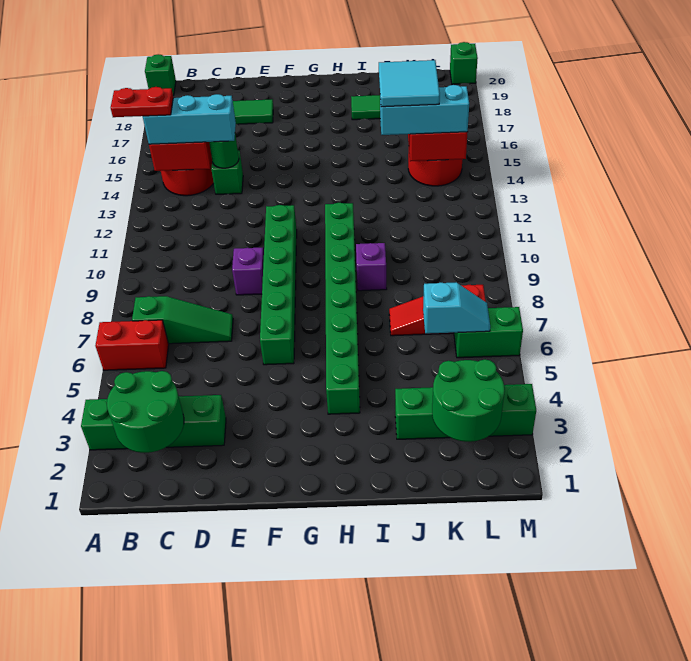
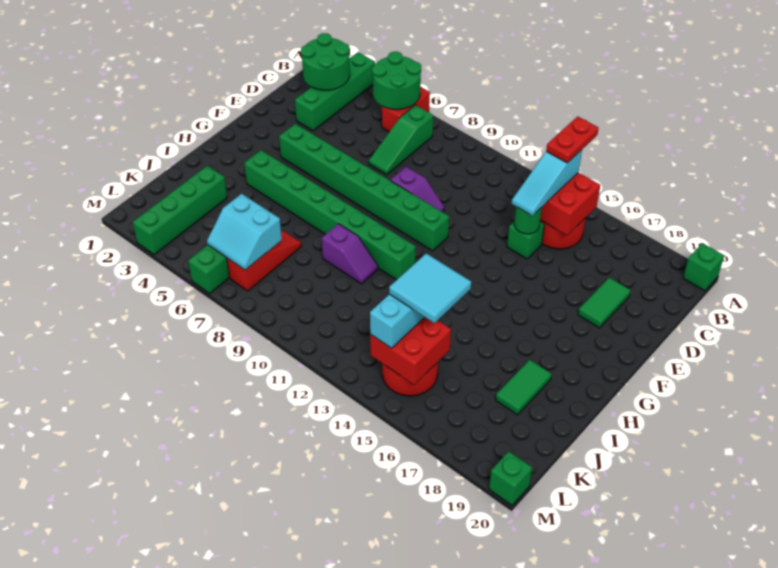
cyan brick B14:D14 level 3 -> cyan slope B14:D14 level 3 top B
green brick F6:F11 level 1 -> green brick F4:F11 level 1
green round brick K2:L3 level 2 -> green round brick A5:B6 level 2
cyan slope K6:L6 level 2 top K -> cyan slope K6:L7 level 2 top K

